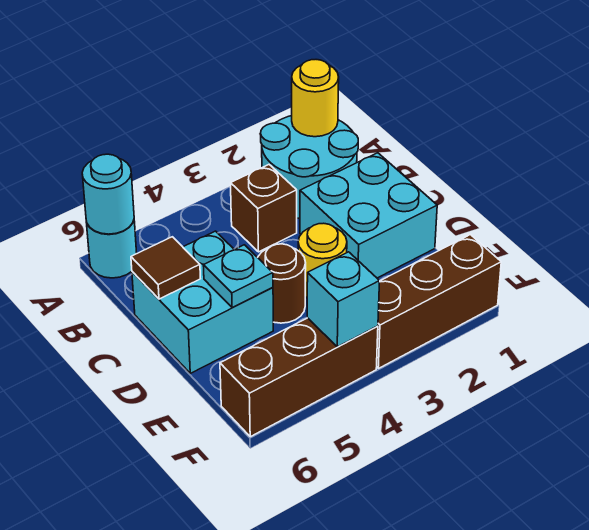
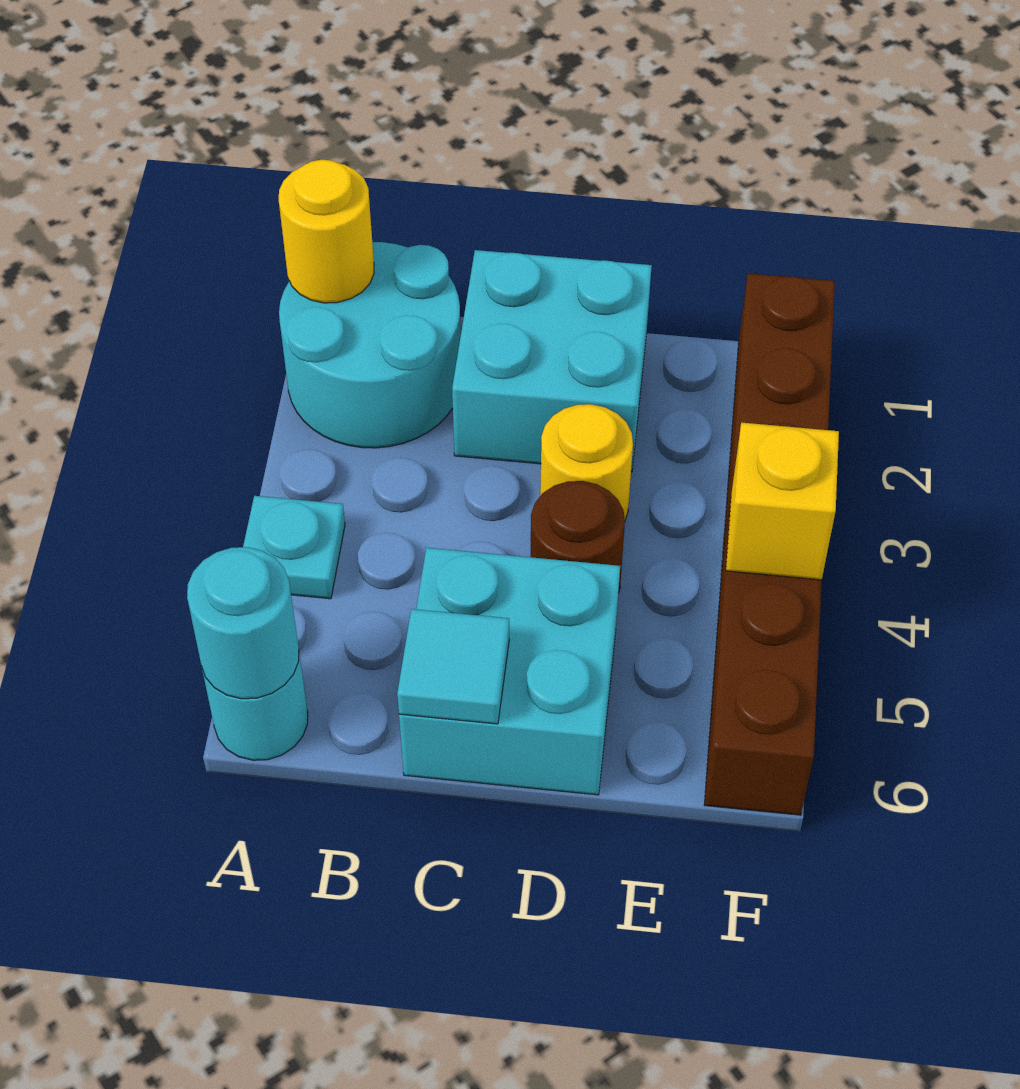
brown brick B3 level 1 -> none
brown tile C6 level 2 -> cyan tile C6 level 2
cyan plate D5 level 2 -> cyan plate A4 level 1
cyan brick F4 level 2 -> yellow brick F4 level 2

